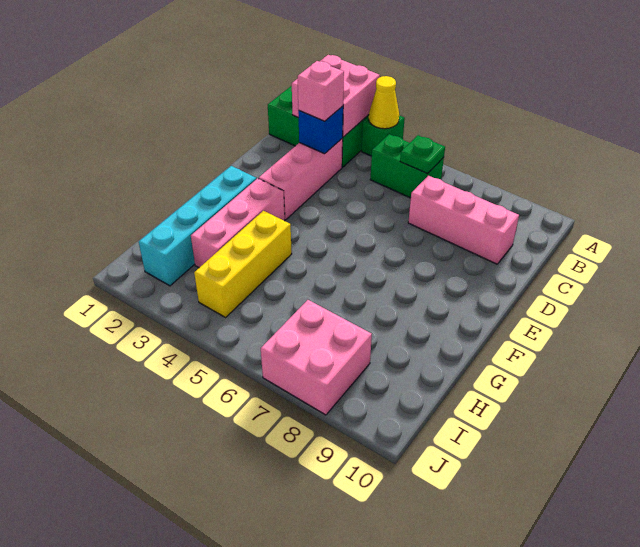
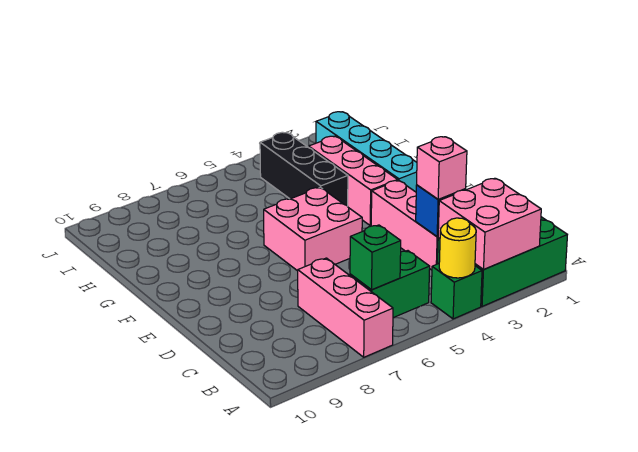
yellow cone A4 level 2 -> yellow round brick A4 level 2
green plate B6 level 2 -> green brick B6 level 2
pink brick C7:C9 level 1 -> pink brick A7:C7 level 1
yellow brick G4:I4 level 1 -> black brick G4:I4 level 1
pink brick I7:J8 level 1 -> pink brick E5:F6 level 1

